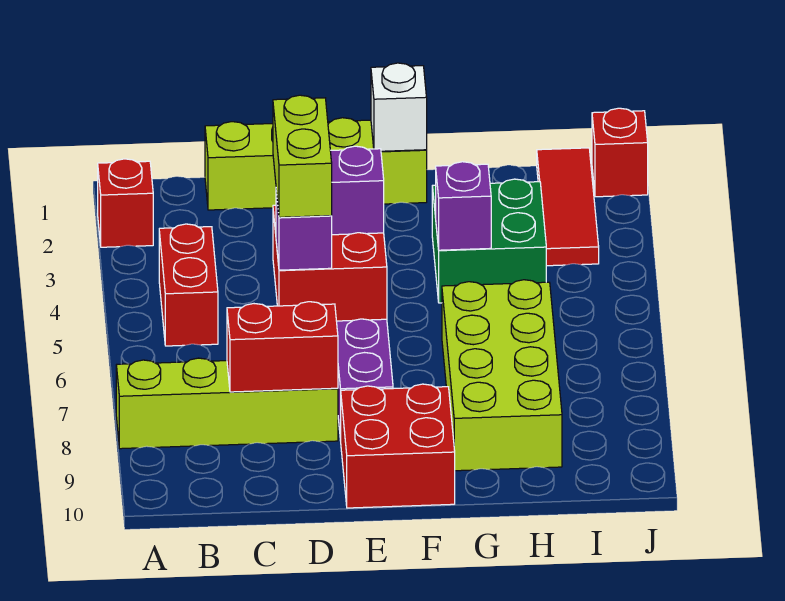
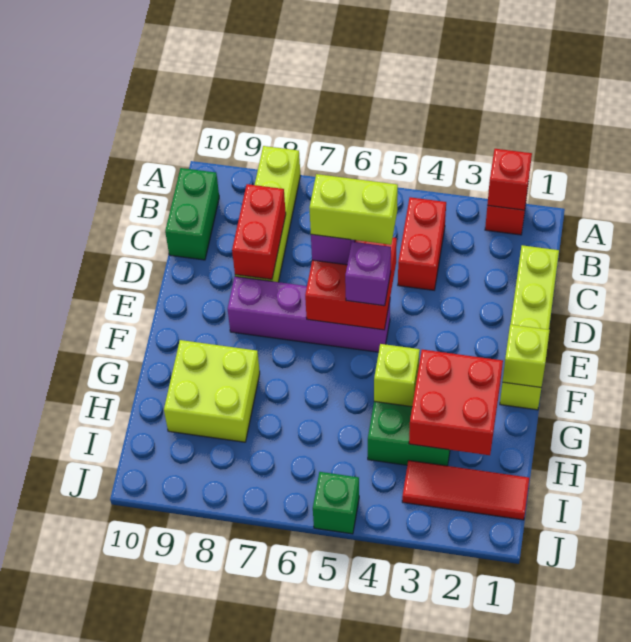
red brick B4:B5 level 1 -> red brick B4:C4 level 1
none -> green brick B10:C10 level 1
red brick E9:F10 level 1 -> red brick G2:H3 level 2
white brick F1 level 2 -> lime brick F1 level 2
purple brick G4 level 2 -> lime brick G4 level 2
lime brick G6:H9 level 1 -> lime brick G8:H9 level 1
red brick J1 level 1 -> red brick A2 level 2
none -> green brick J5 level 1

